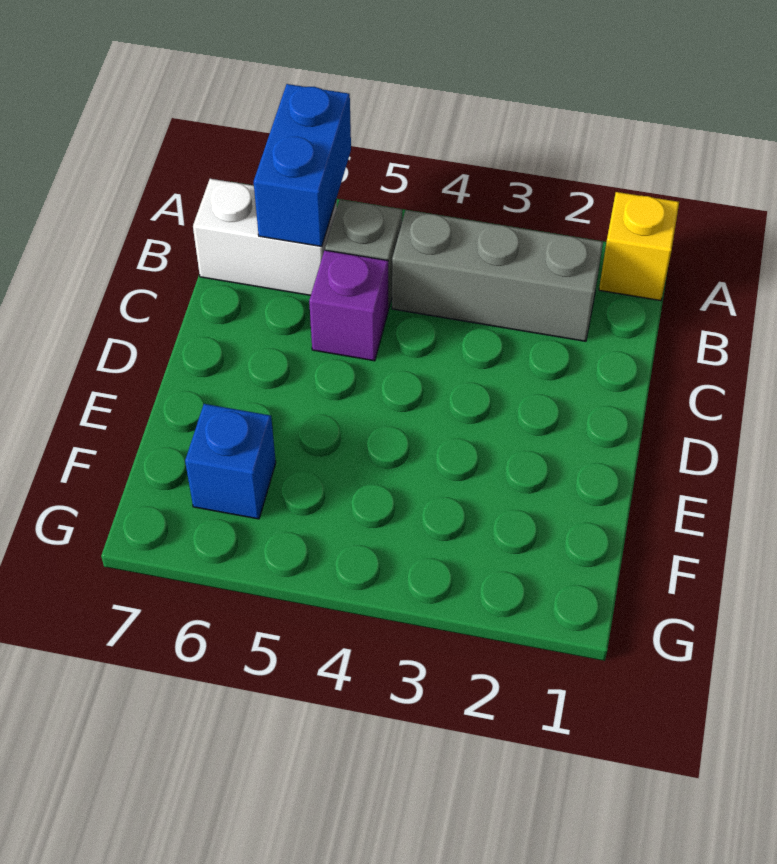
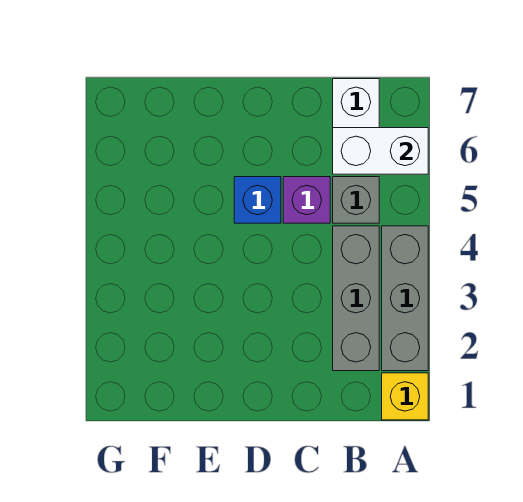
none -> grey brick A2:A4 level 1
blue brick A6:B6 level 2 -> white brick A6:B6 level 2
blue brick F6 level 1 -> blue brick D5 level 1

